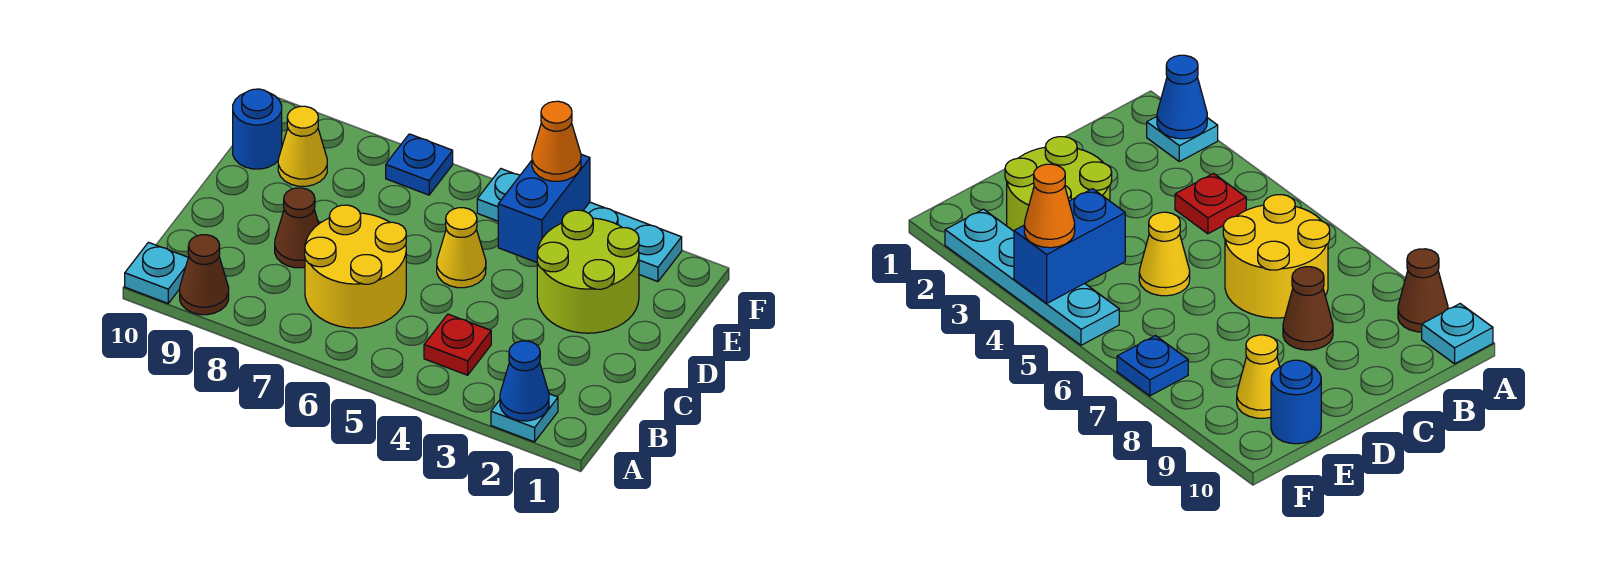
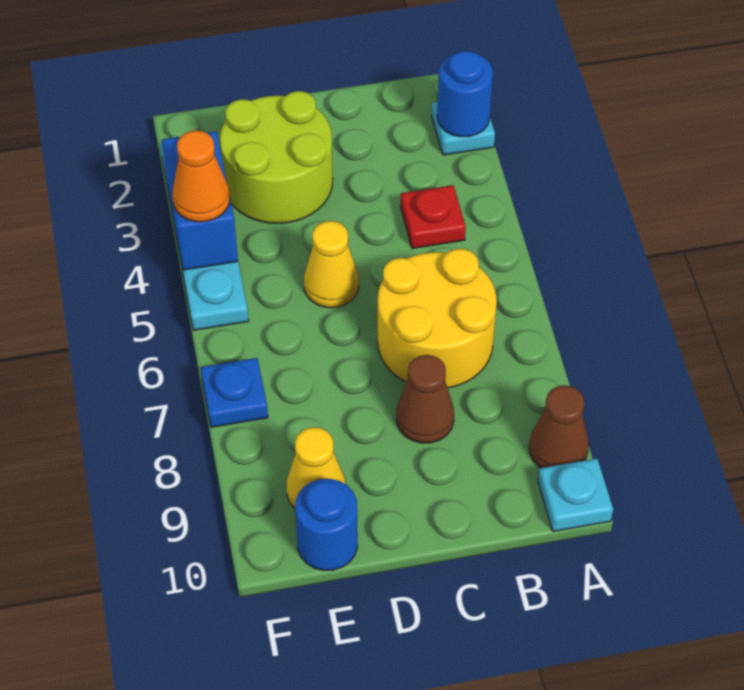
blue cone A2 level 2 -> blue round brick A2 level 2
blue brick E4:F4 level 2 -> blue brick F3:F4 level 2

